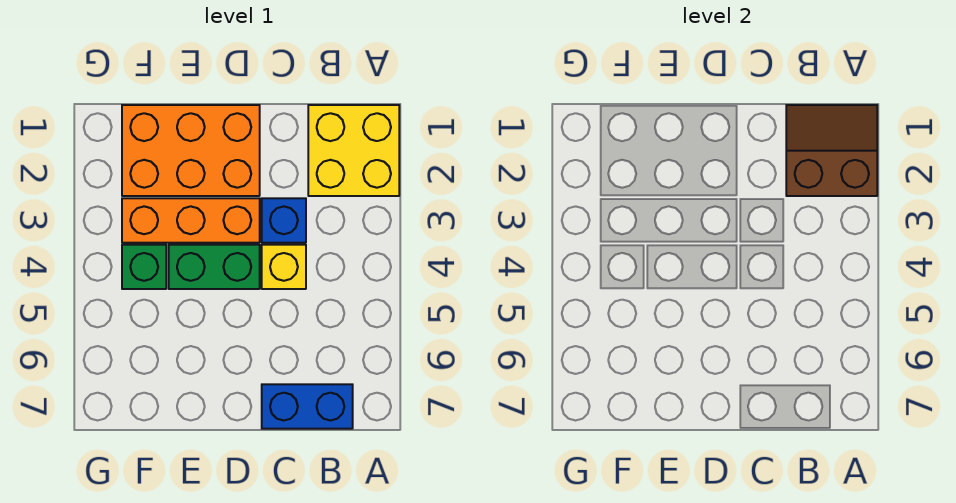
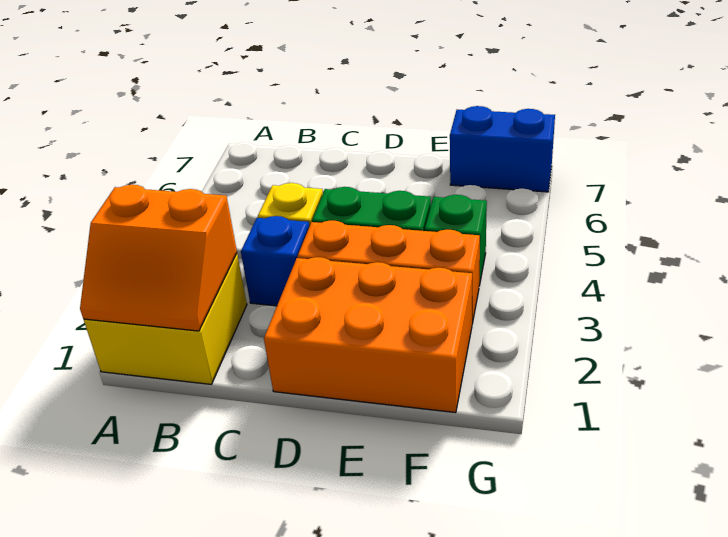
brown slope A1:B2 level 2 top 2 -> orange slope A1:B2 level 2 top 2
blue brick B7:C7 level 1 -> blue brick F7:G7 level 1

